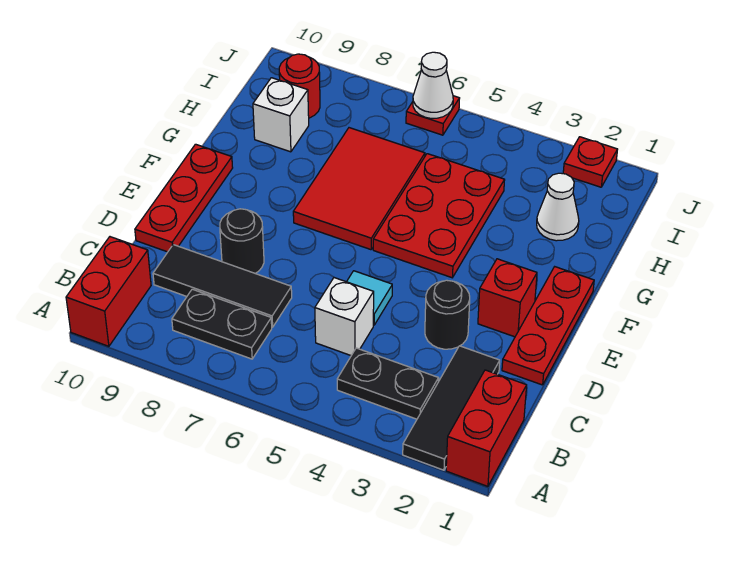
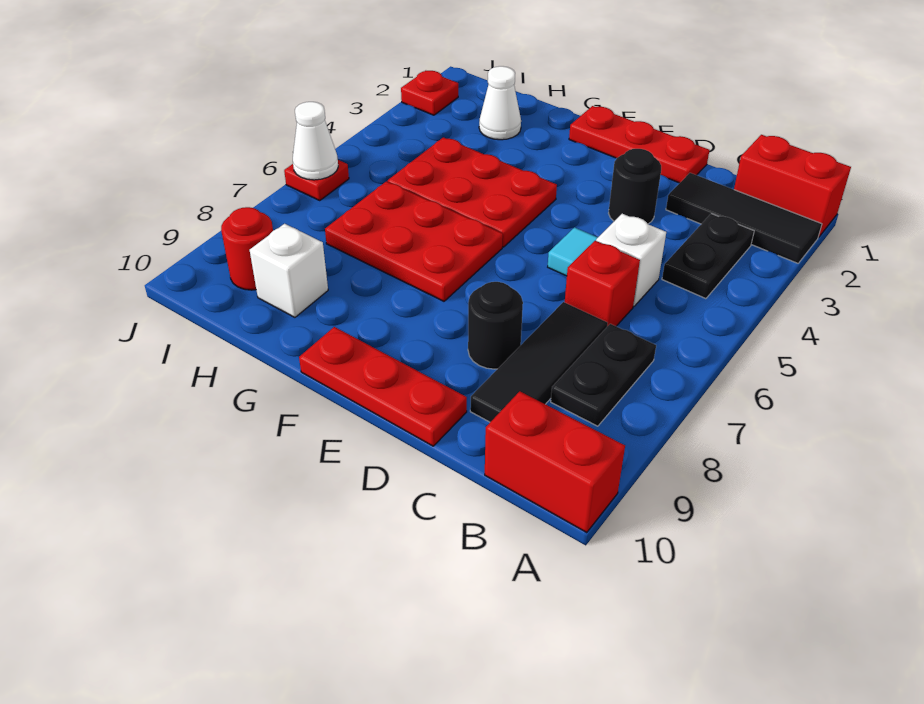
red brick E2 level 1 -> red brick C6 level 1
red tile F6:H7 level 1 -> red plate F6:H7 level 1

